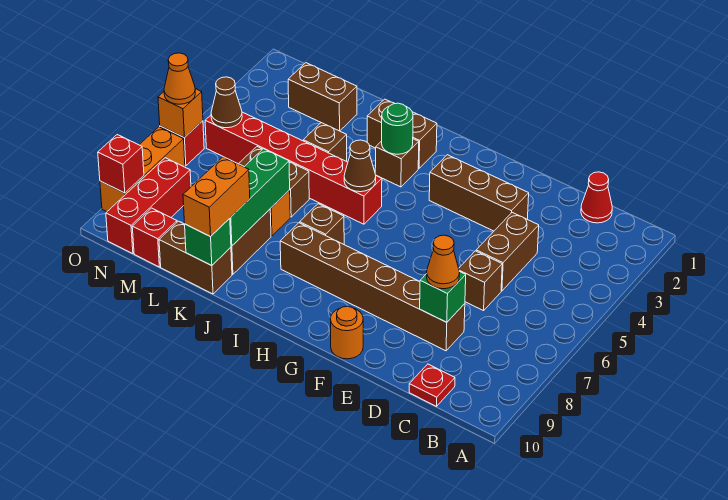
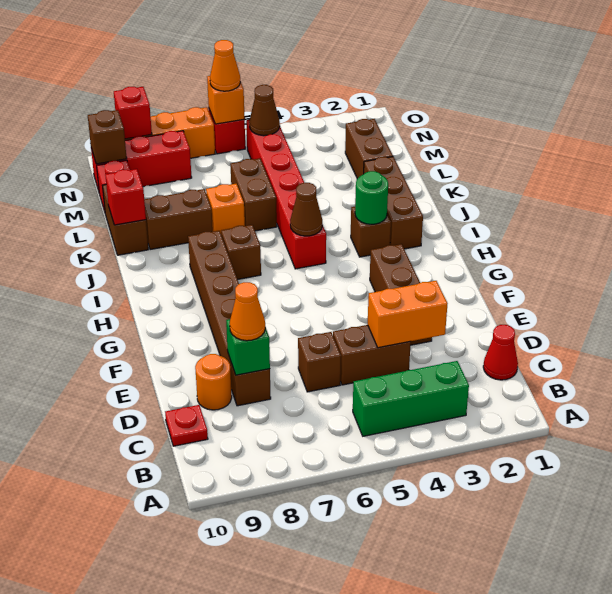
orange round brick F10 level 1 -> orange round brick D9 level 1
brown brick I2:J2 level 1 -> brown brick I2:K2 level 1
brown brick K4 level 1 -> brown brick N10 level 2
green brick K7:K9 level 2 -> green brick B3:B5 level 1
orange brick K9:K10 level 3 -> orange brick D3:D4 level 2
green brick K10 level 2 -> red brick K10 level 2

